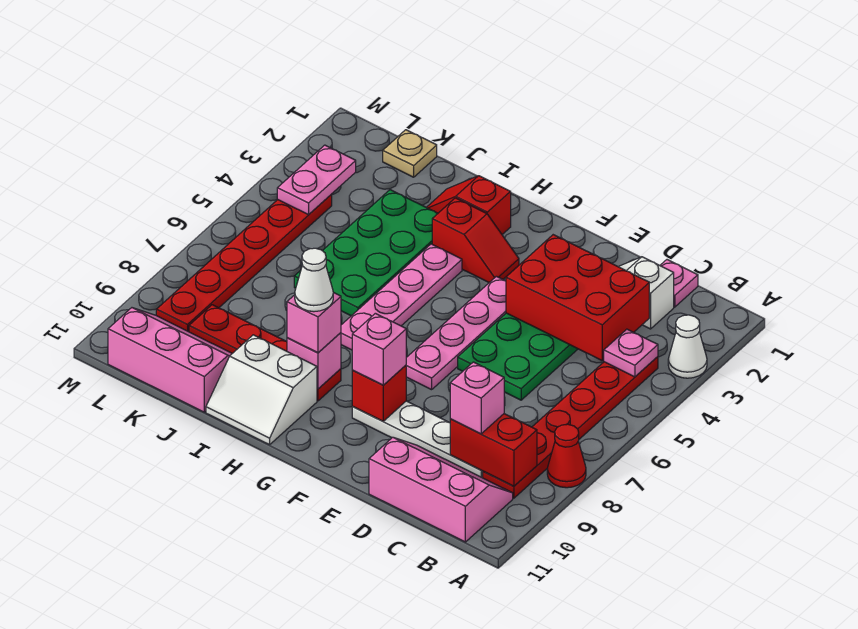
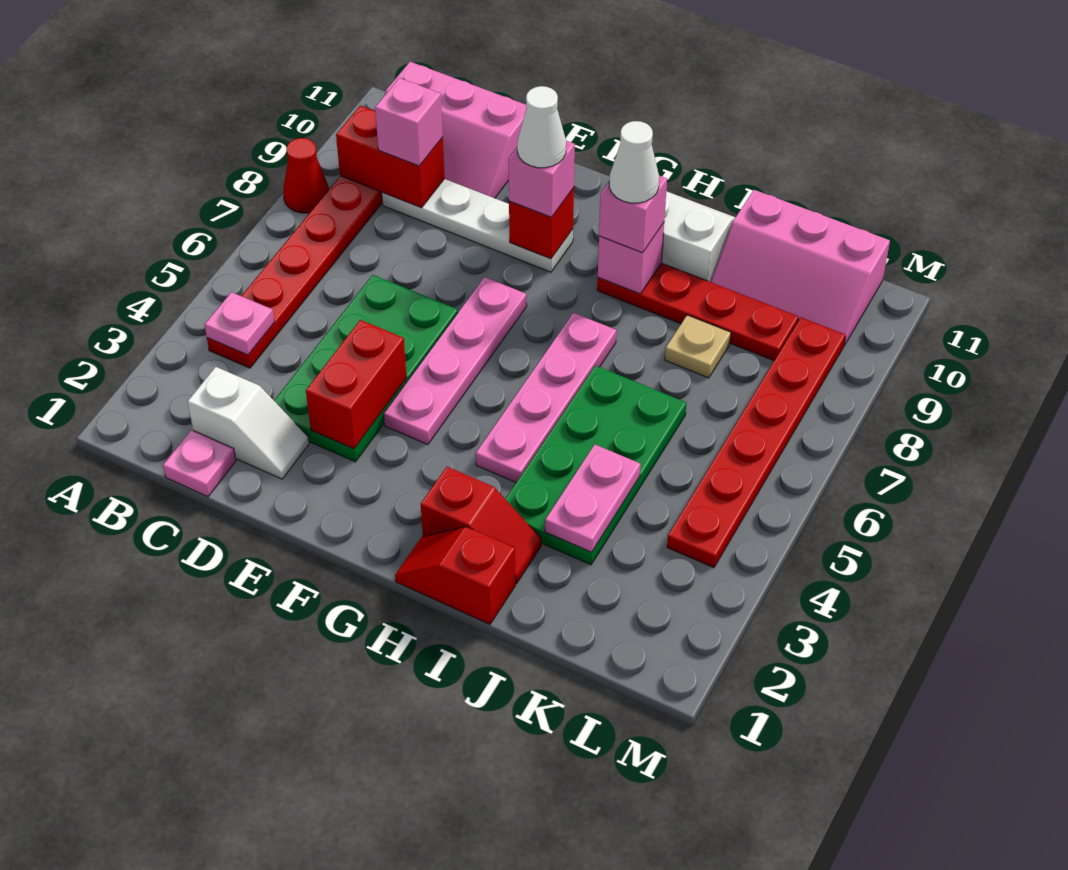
white cone A3 level 1 -> white cone F9 level 4
red brick C3:E4 level 2 -> red brick E3:E4 level 2
red slope G3:H3 level 1 top H -> red slope H1:I1 level 1 top I
tan plate K1 level 1 -> tan plate J8 level 1
pink plate L3:L4 level 2 -> pink plate J3:J4 level 2

